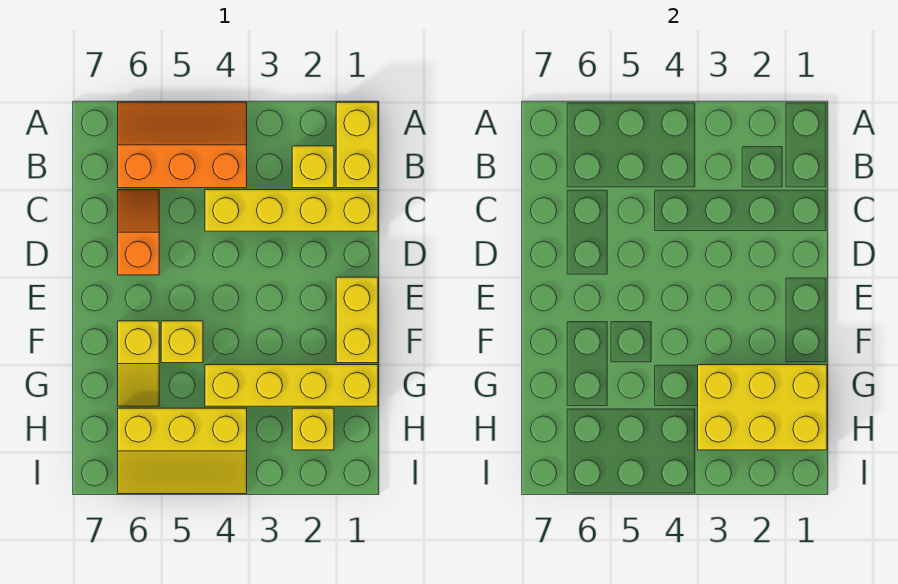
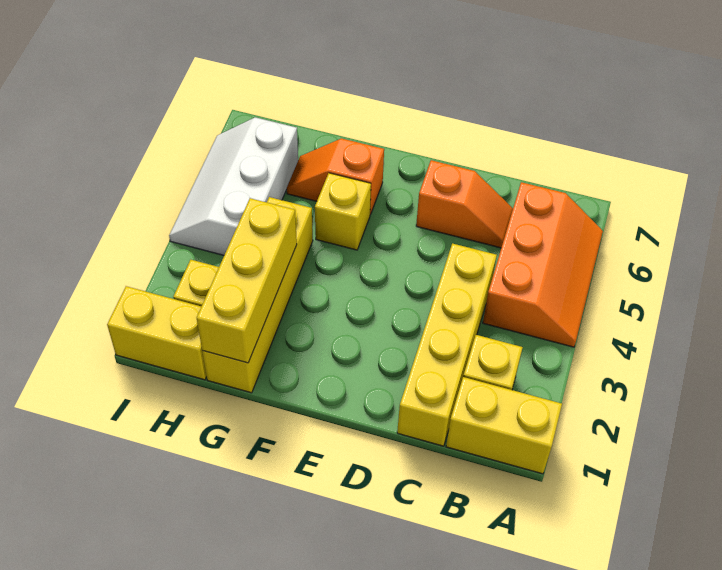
yellow brick E1:F1 level 1 -> yellow brick H1:I1 level 1
yellow slope F6:G6 level 1 top F -> orange slope F6:G6 level 1 top F
yellow brick G1:H3 level 2 -> yellow brick G1:G3 level 2
yellow slope H4:I6 level 1 top H -> white slope H4:I6 level 1 top H

